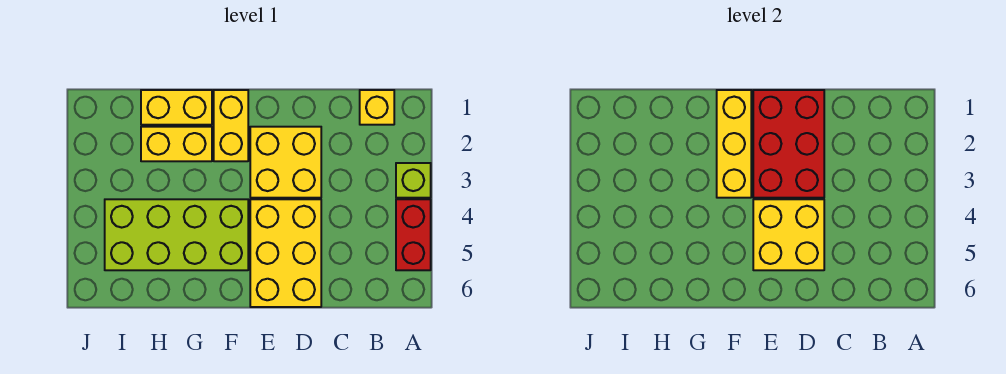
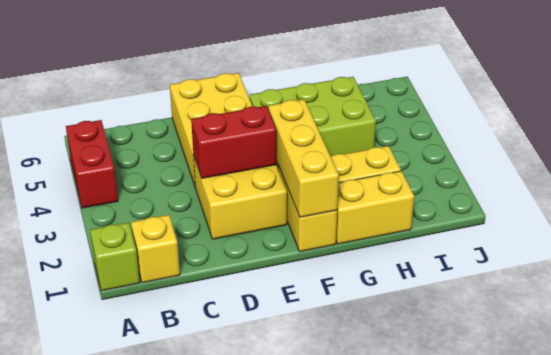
lime brick A3 level 1 -> lime brick A1 level 1
red brick D1:E3 level 2 -> red brick D3:E3 level 2
yellow brick D4:E5 level 2 -> none
lime brick F4:I5 level 1 -> lime brick F4:H5 level 1

